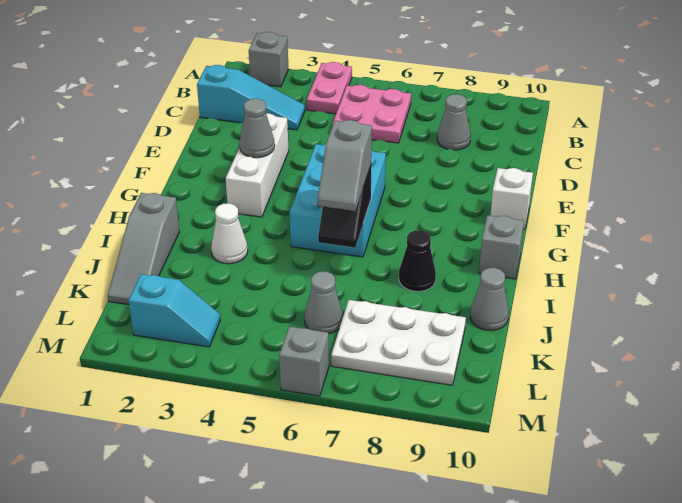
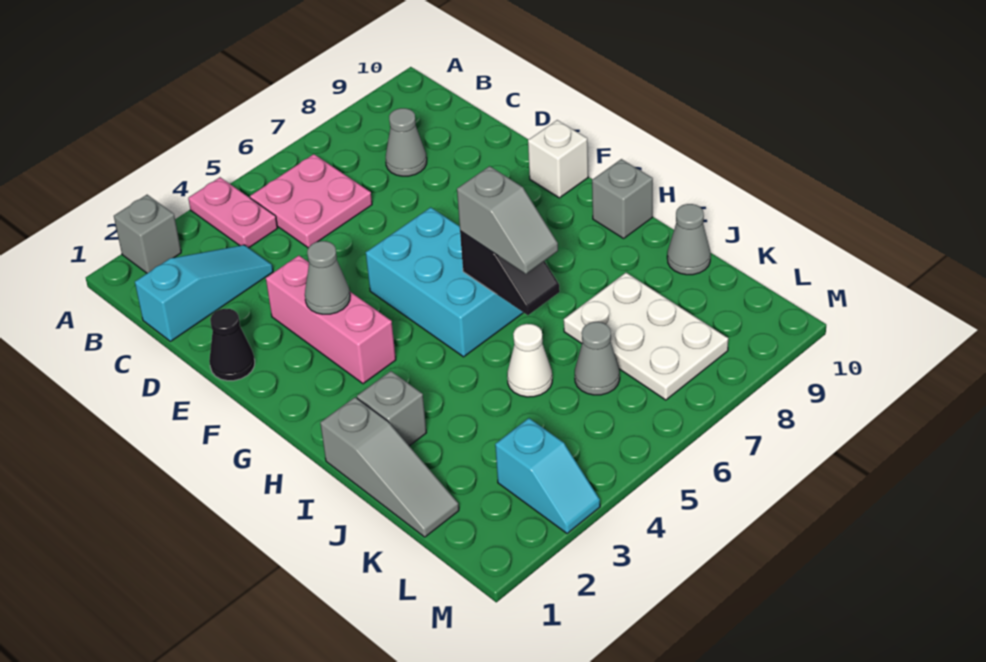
white brick E3:G3 level 1 -> pink brick E3:G3 level 1
white cone I3 level 1 -> white cone J5 level 1
black cone I8 level 1 -> black cone E1 level 1
white plate K7:L9 level 1 -> white plate J7:L8 level 1
cyan slope L2:L3 level 1 top 2 -> cyan slope L3:M3 level 1 top L
grey brick M6 level 1 -> grey brick I2 level 1

